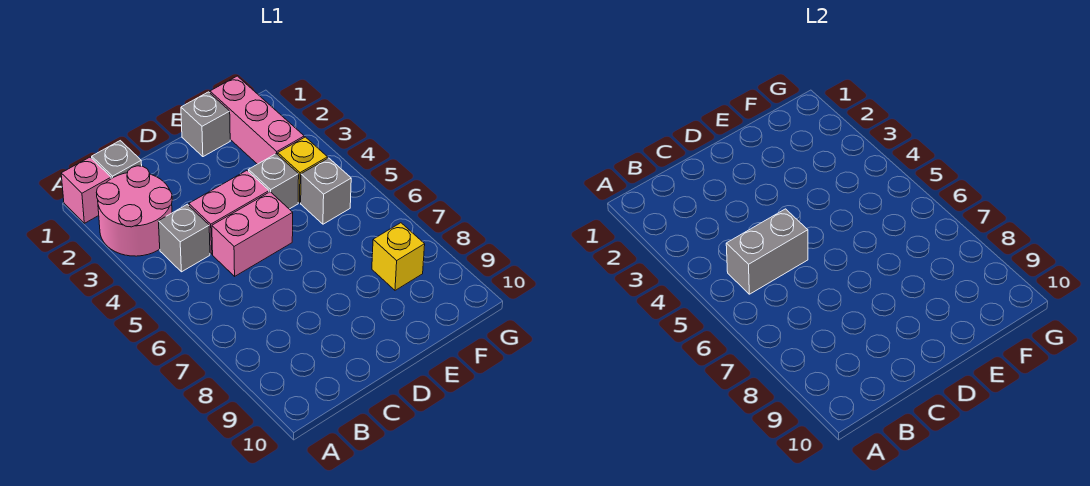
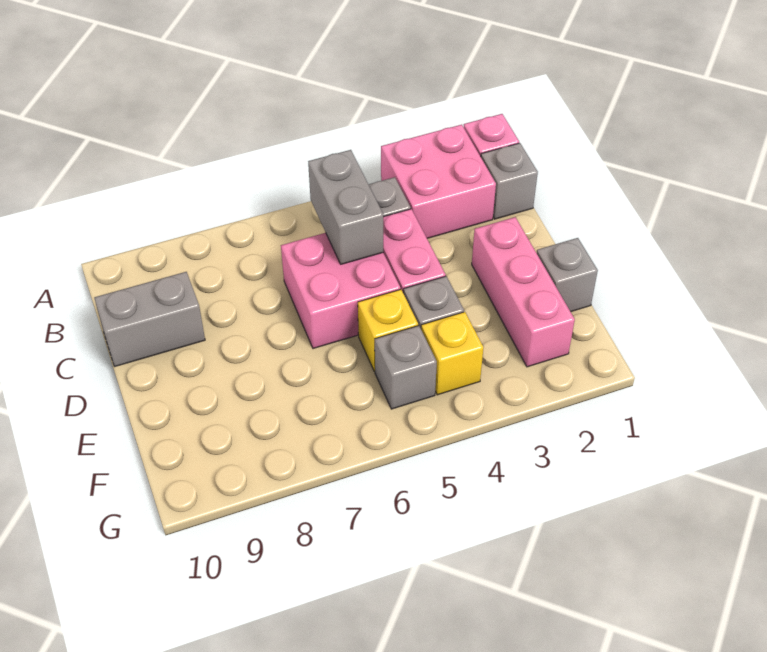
pink round brick A2:B3 level 1 -> pink brick A2:B3 level 1
pink brick C5:D5 level 1 -> pink brick C5:D6 level 1
none -> grey brick C9:C10 level 1
pink brick F1:F3 level 1 -> pink brick D2:F2 level 1
yellow brick F8 level 1 -> yellow brick E5 level 1

